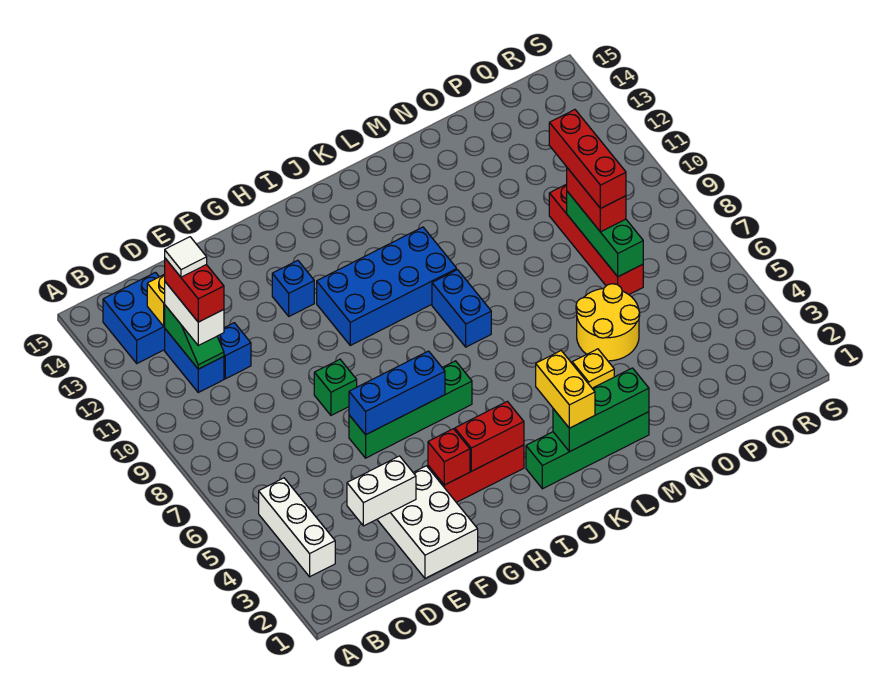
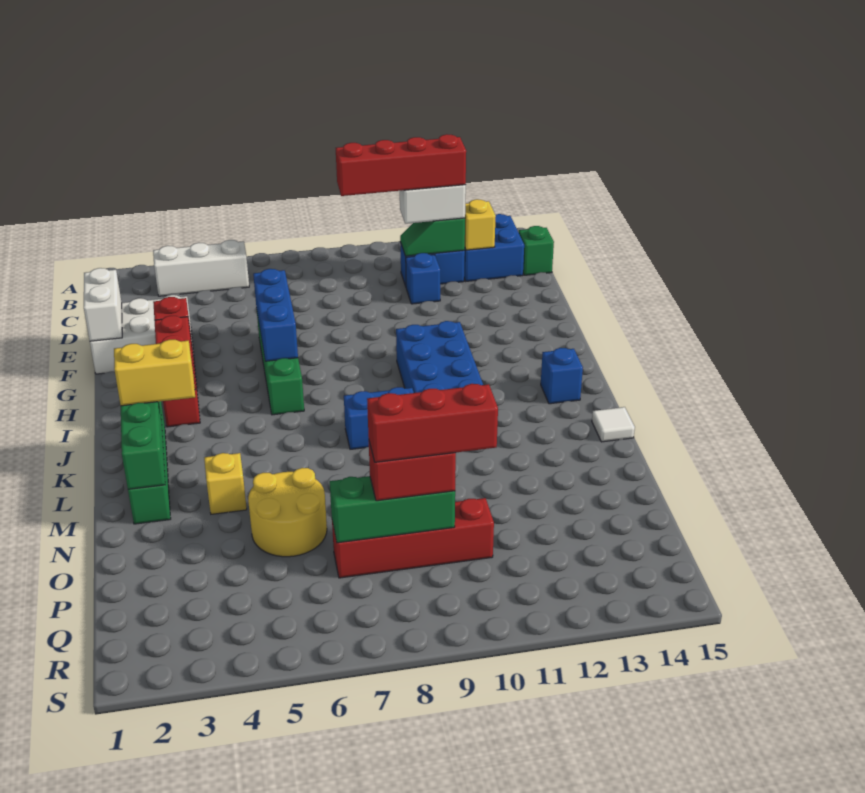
red brick C11:C12 level 4 -> red brick C9:C12 level 4
white tile C12 level 5 -> white tile L15 level 1
white brick D3:E3 level 2 -> white brick E1:F1 level 2
green brick F8 level 1 -> green brick C15 level 1
blue brick G12 level 1 -> blue brick J14 level 1

